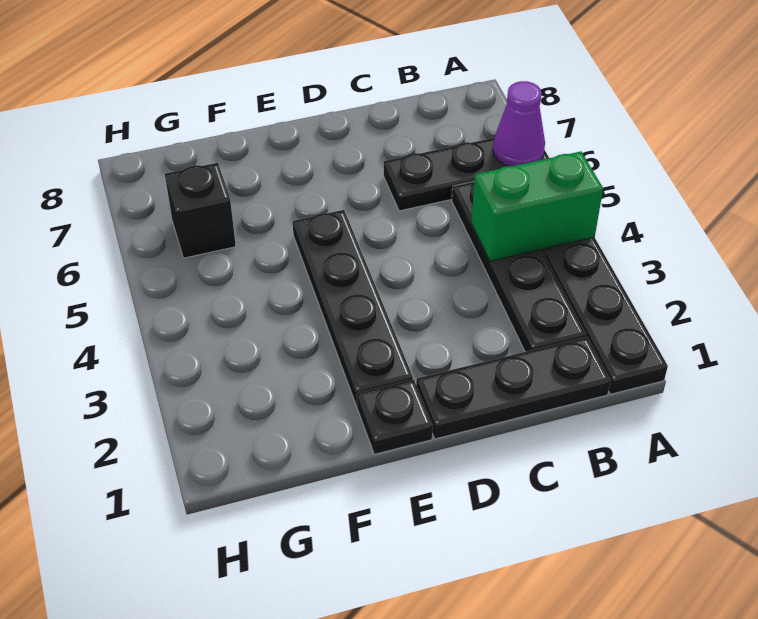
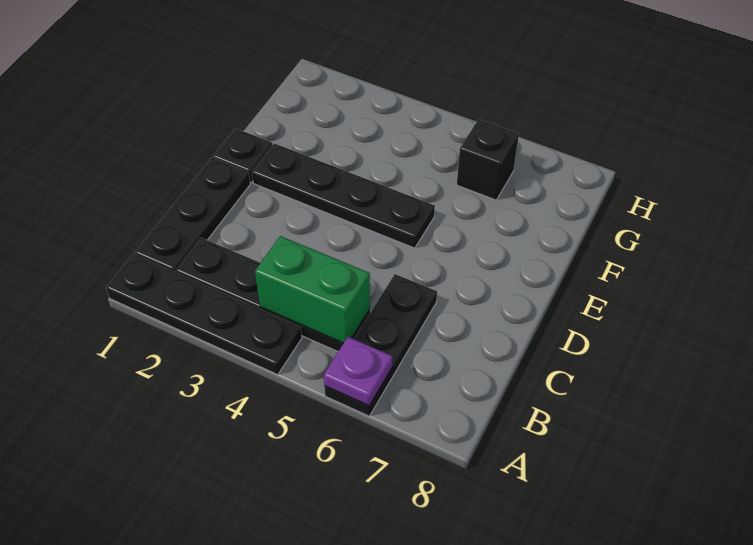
green brick A4:B4 level 2 -> green brick B4:B5 level 2
purple cone A6 level 2 -> purple plate A6 level 2

